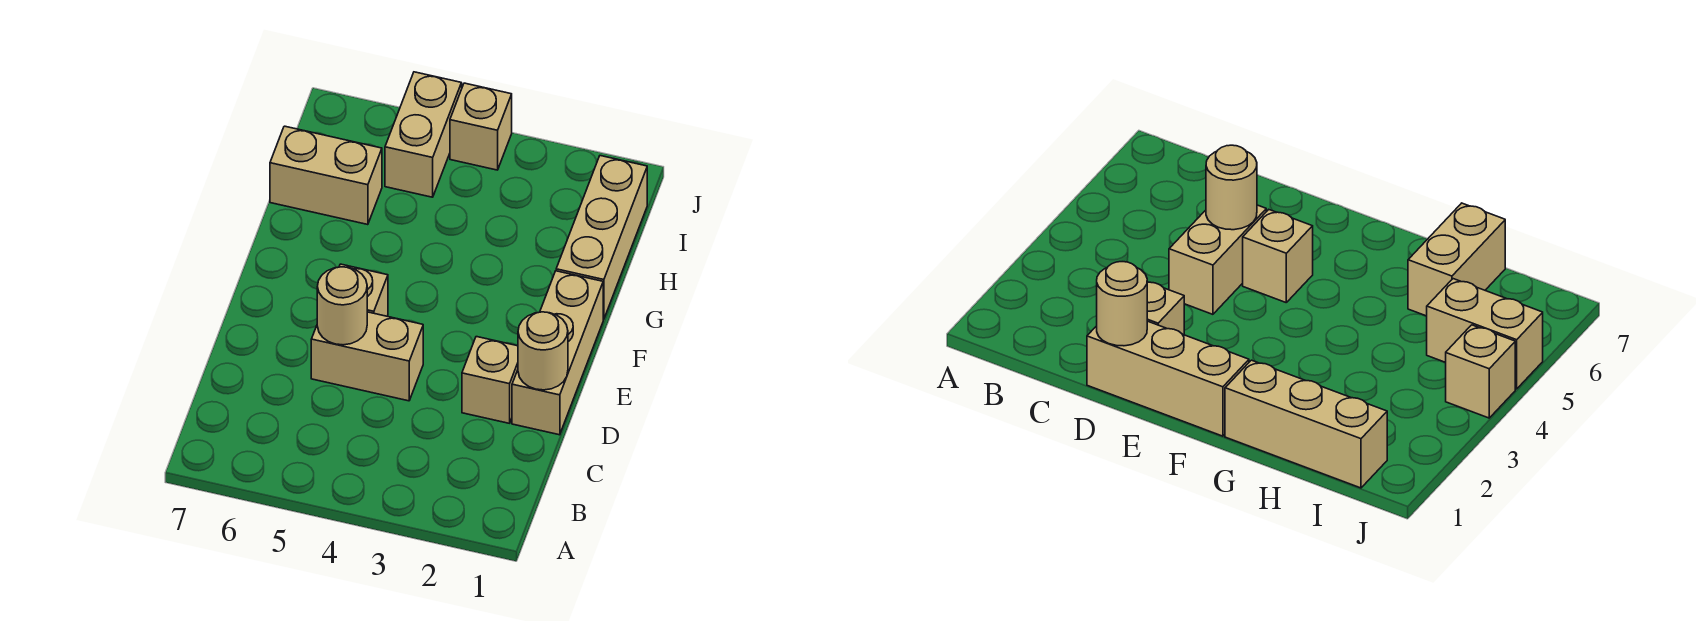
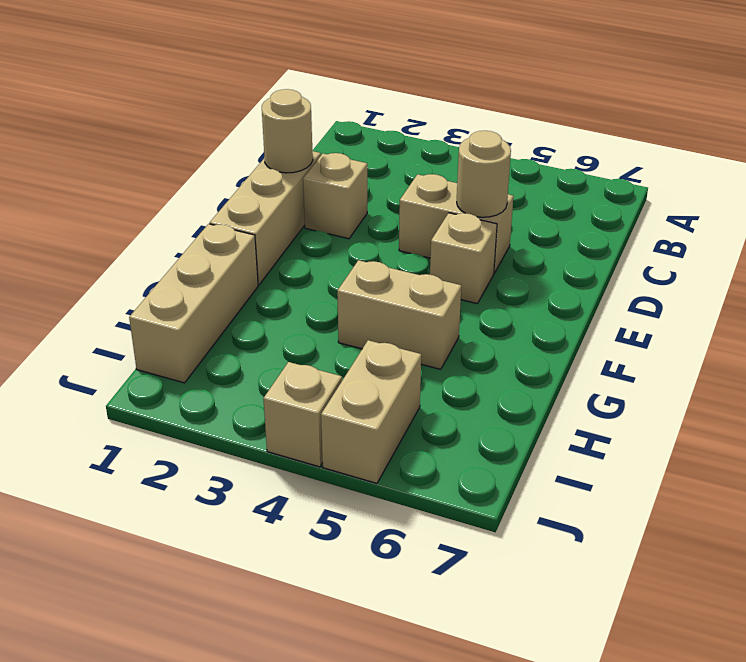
tan brick H6:H7 level 1 -> tan brick G4:G5 level 1

